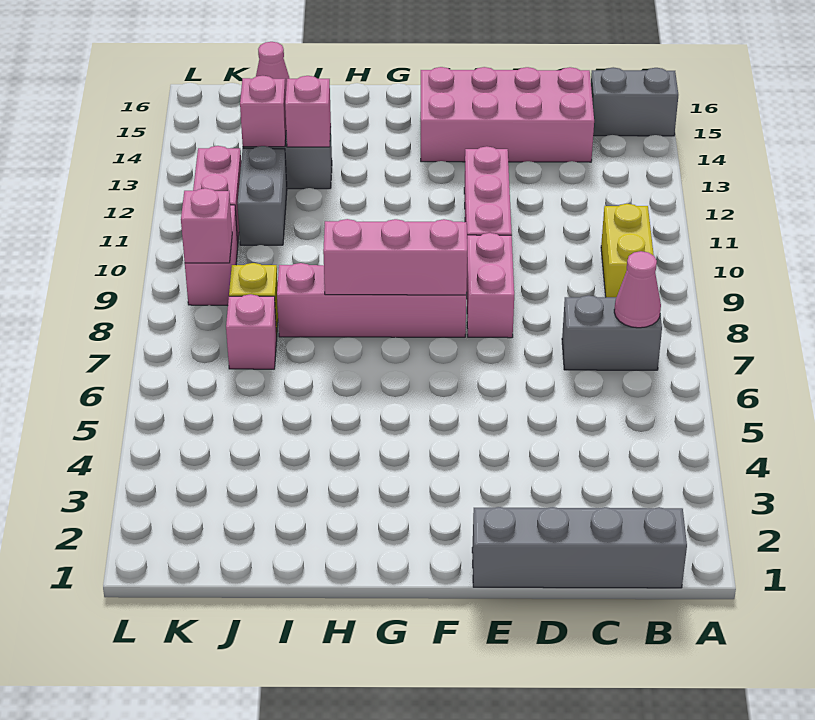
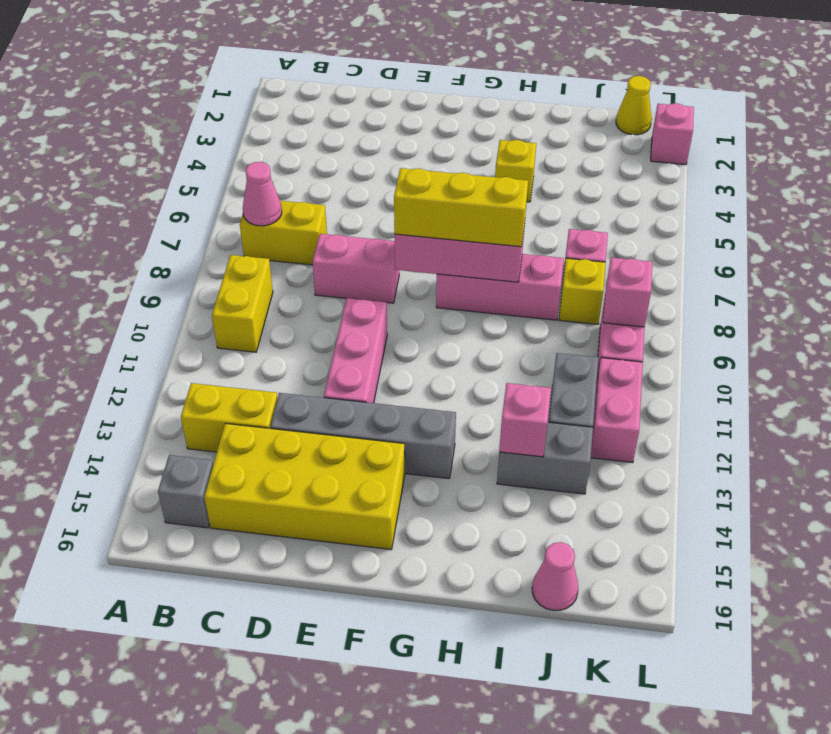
grey brick A15:B15 level 1 -> grey brick B15 level 1
grey brick B1:E1 level 1 -> grey brick D13:G13 level 1
grey brick B7:C7 level 1 -> yellow brick B7:C7 level 1
none -> yellow brick B13:C13 level 1
pink brick C14:F15 level 1 -> yellow brick C14:F15 level 1
pink brick E8:E9 level 1 -> pink brick D8:E8 level 1
pink brick F8:I8 level 1 -> pink brick G8:I8 level 1
none -> yellow brick F8:H8 level 3
none -> yellow brick H4 level 1
pink brick J13 level 2 -> pink brick L2 level 1
none -> yellow cone K1 level 1

